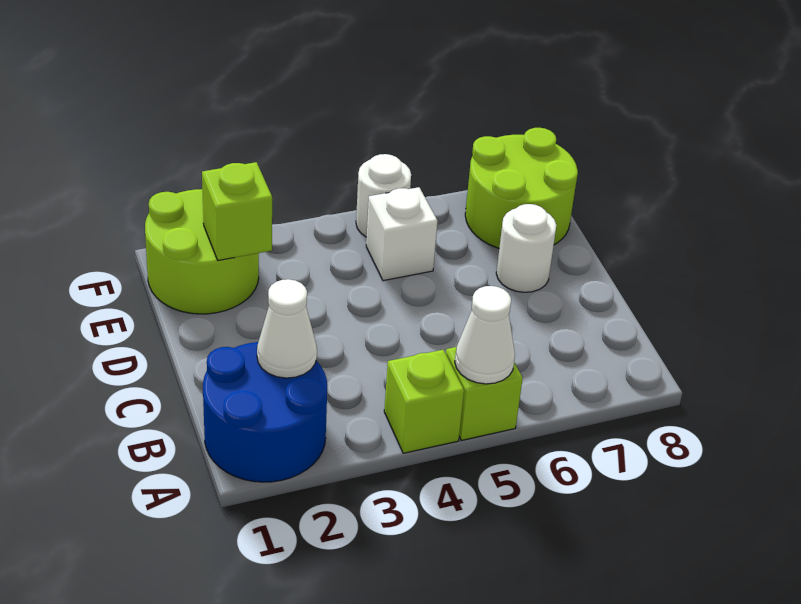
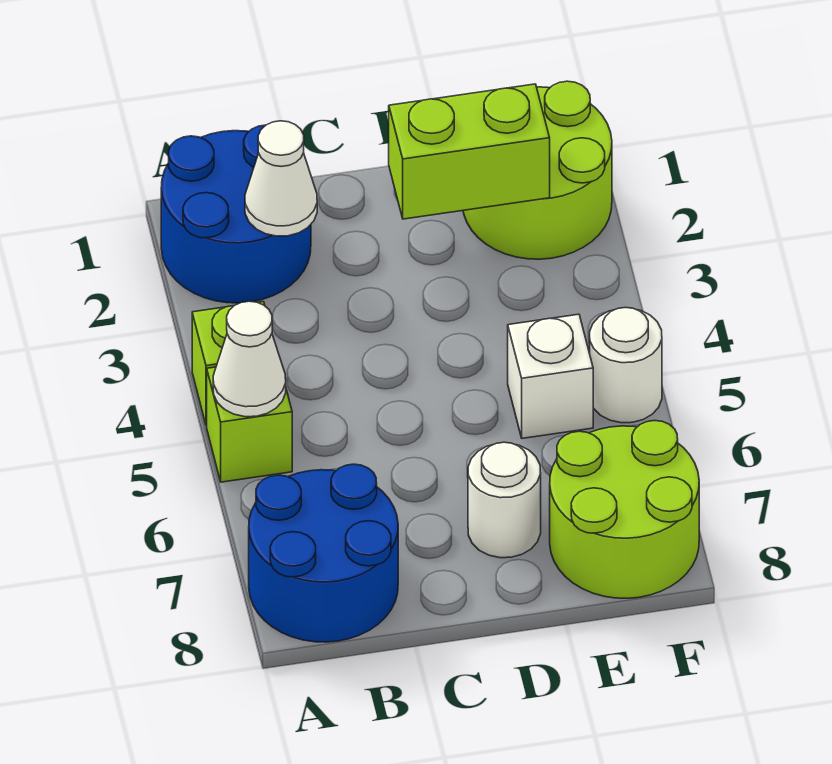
none -> blue round brick A7:B8 level 1
lime brick E2 level 2 -> lime brick D2:E2 level 2

